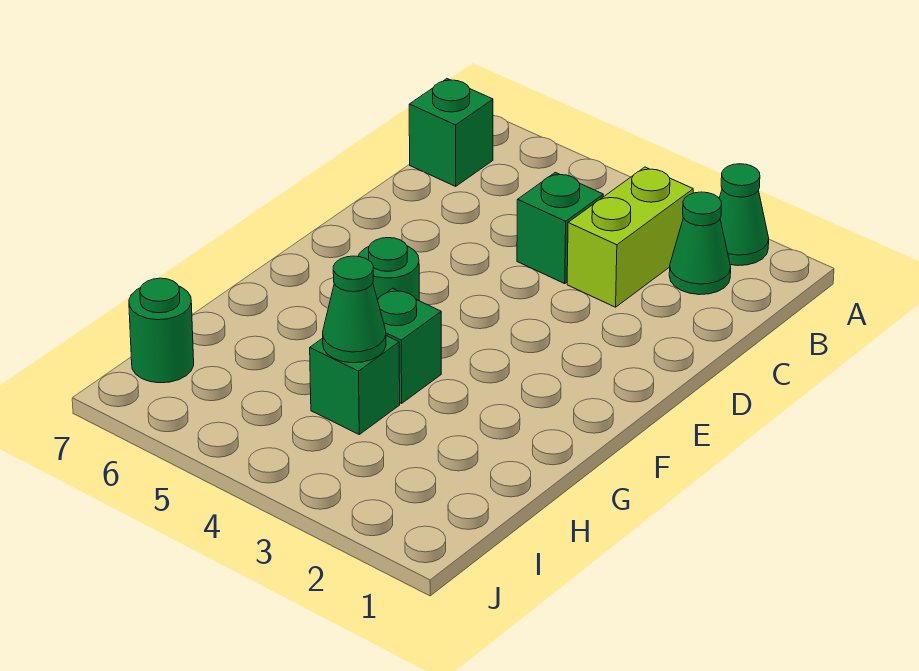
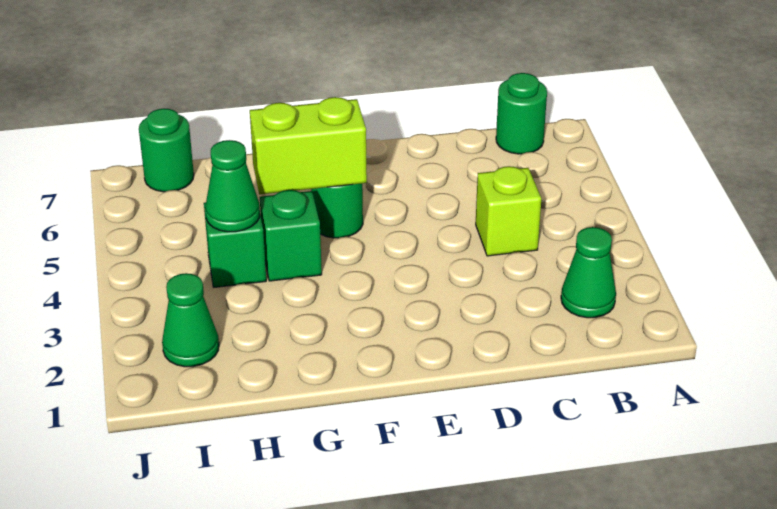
green cone A2 level 1 -> green cone I2 level 1
lime brick B3:C3 level 1 -> lime brick F5:G5 level 2
green brick B7 level 1 -> green round brick B7 level 1
green brick C4 level 1 -> lime brick C4 level 1

